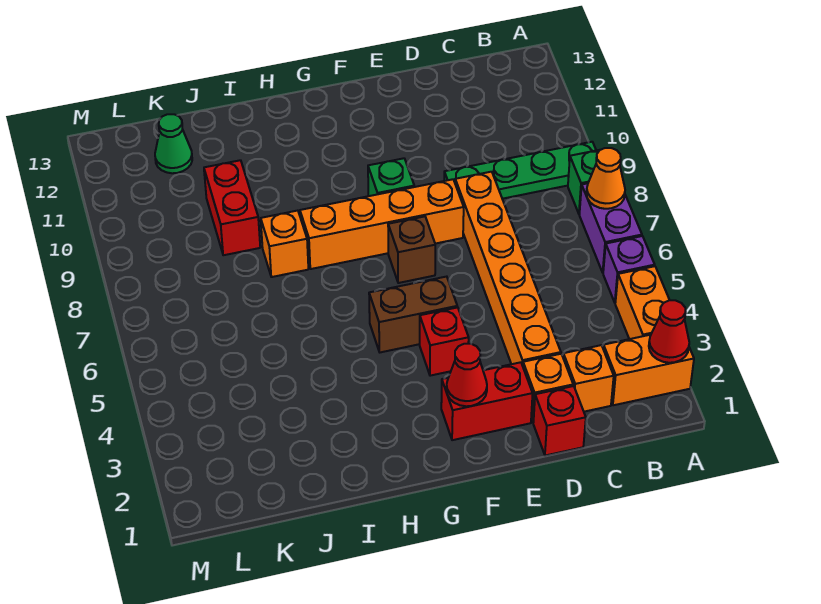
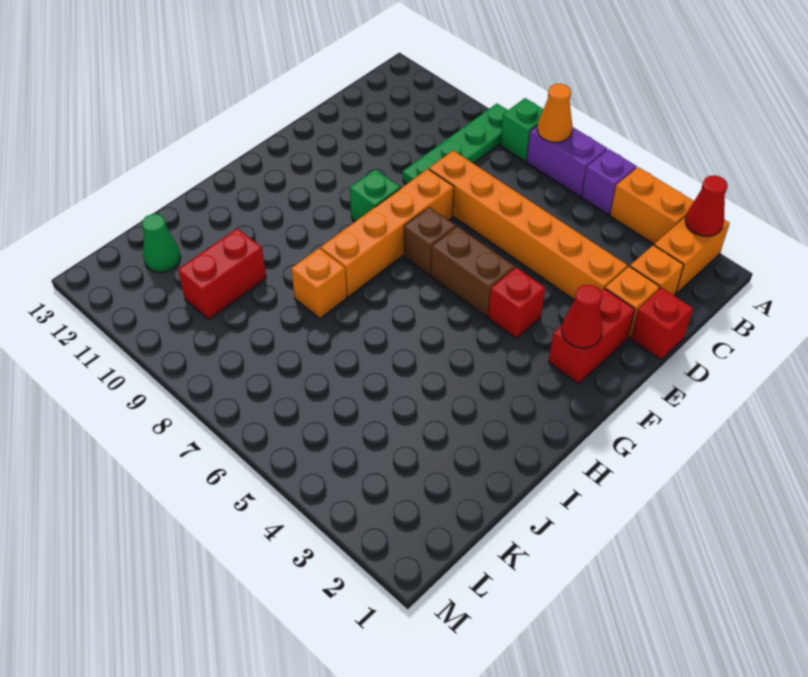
brown brick F5:G5 level 1 -> brown brick F5:F6 level 1
red brick J9:J10 level 1 -> red brick J10:K10 level 1

